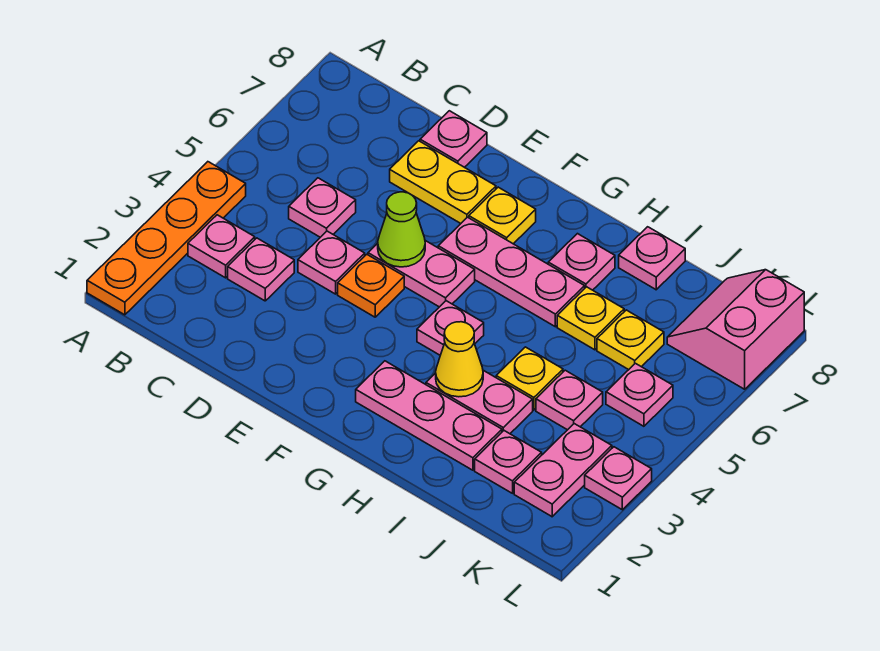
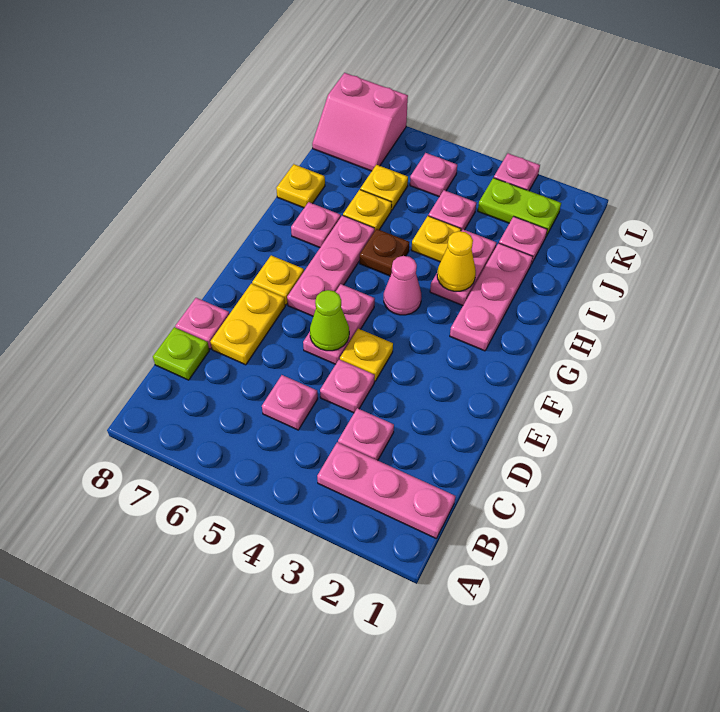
orange plate A1:A4 level 1 -> none
pink plate B3 level 1 -> pink plate B1:B3 level 1
none -> lime plate C8 level 1
orange plate E4 level 1 -> yellow plate E4 level 1
pink plate G4 level 1 -> pink cone G4 level 1
none -> brown plate H5 level 1
pink plate I8 level 1 -> yellow plate I8 level 1
pink plate K2:K3 level 1 -> lime plate K2:K3 level 1

